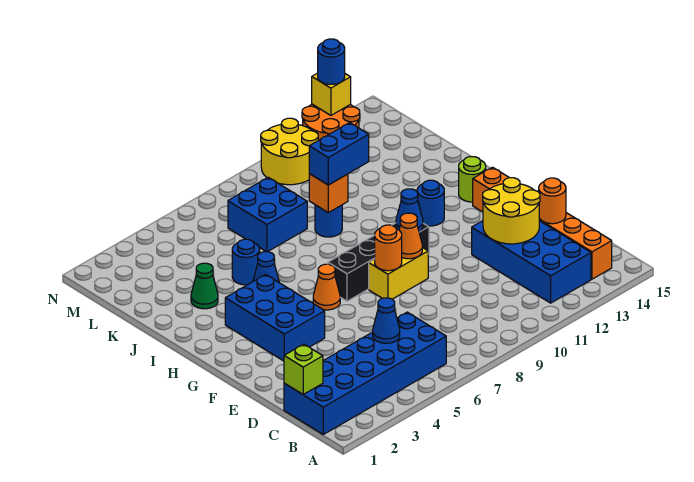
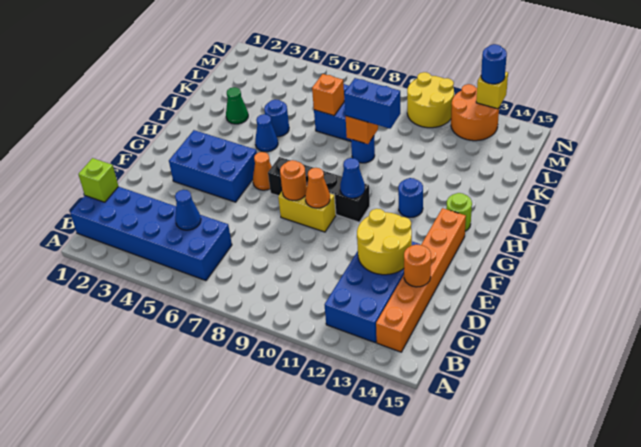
blue brick F3:H4 level 1 -> blue brick F3:G5 level 1
none -> orange brick K7 level 2

